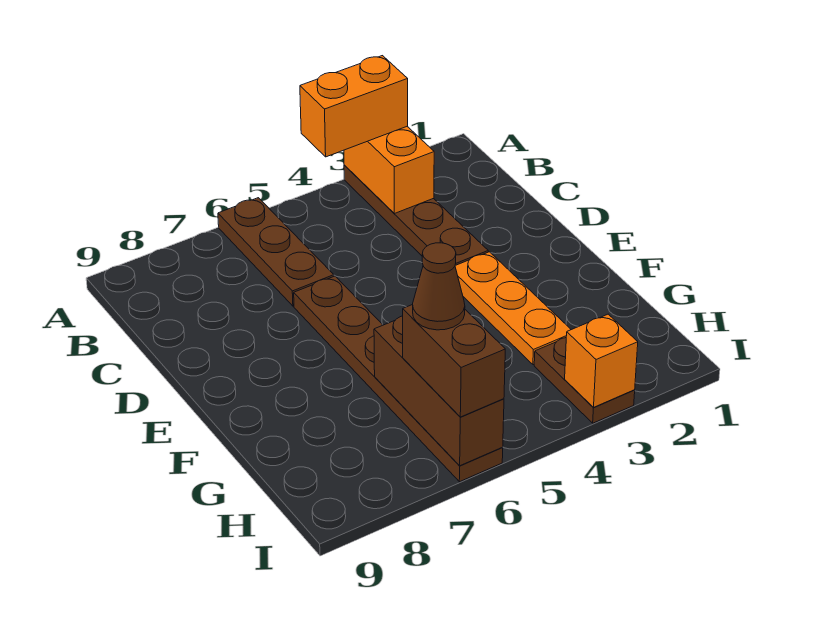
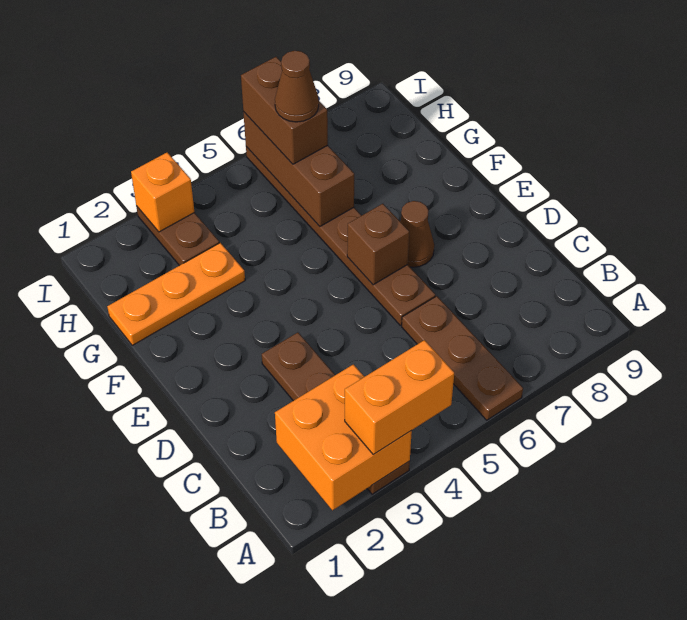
orange brick A3:B3 level 2 -> orange brick A2:B3 level 2
orange plate E3:G3 level 1 -> orange plate G1:G3 level 1
none -> brown brick E6 level 2
none -> brown cone E7 level 1

